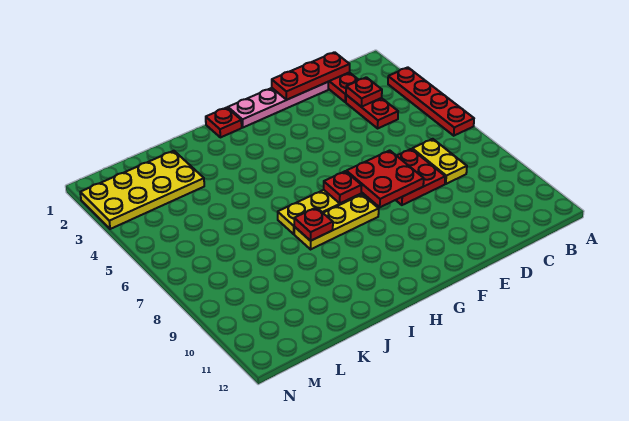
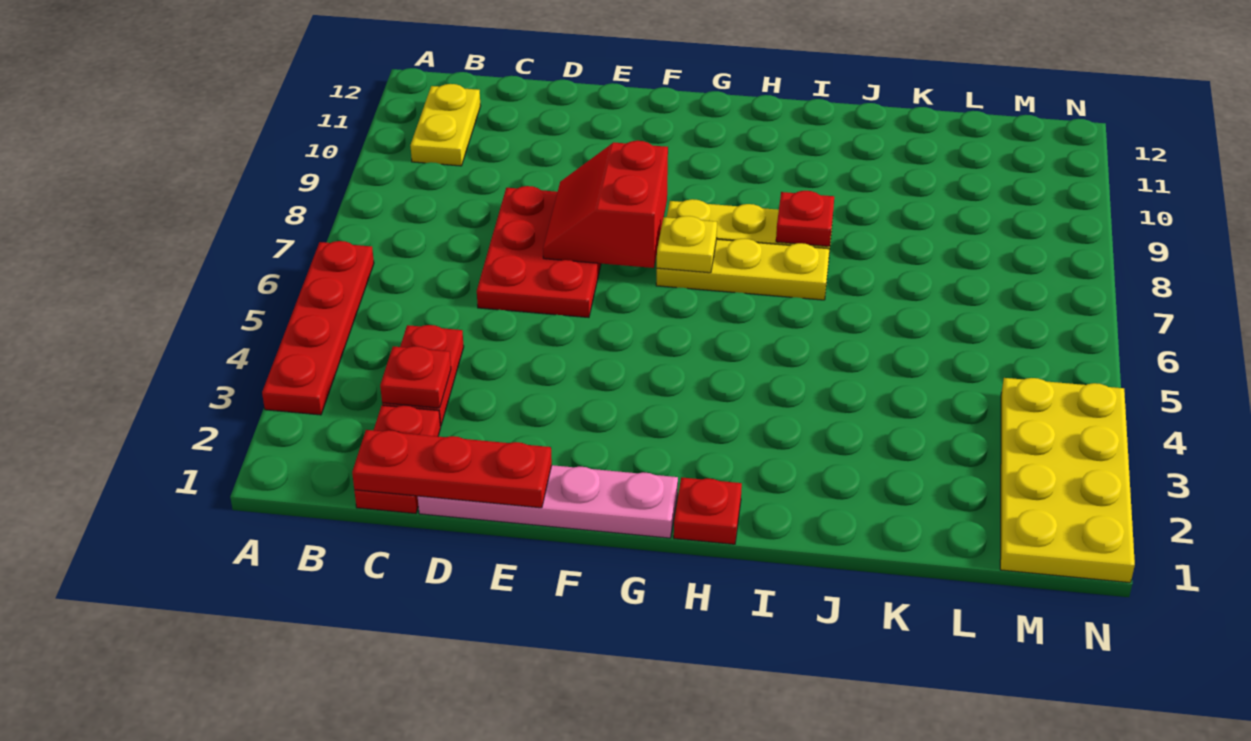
yellow plate C7:C8 level 1 -> yellow plate B10:B11 level 1
red plate D7:E8 level 1 -> red plate D6:E8 level 1
red plate E7:F8 level 2 -> red slope E7:F8 level 2 top F
red plate G7 level 2 -> yellow plate G7 level 2
yellow plate K2:N3 level 1 -> yellow plate M1:N4 level 1

